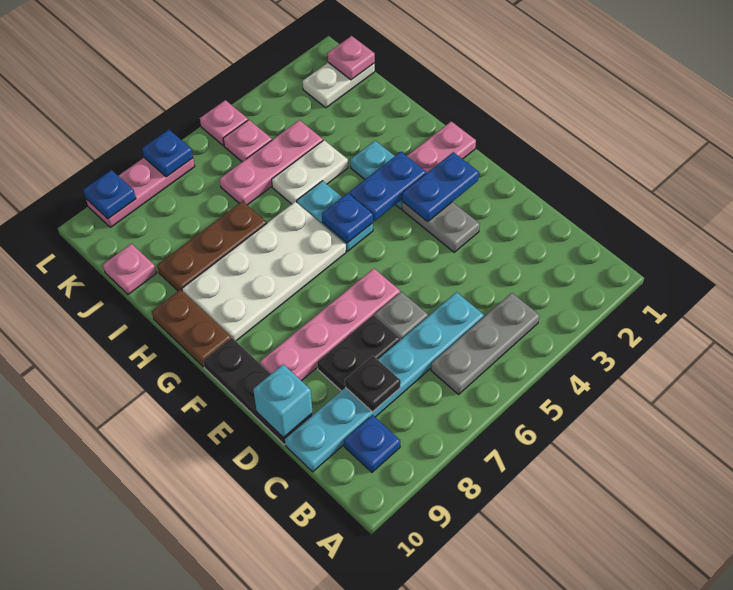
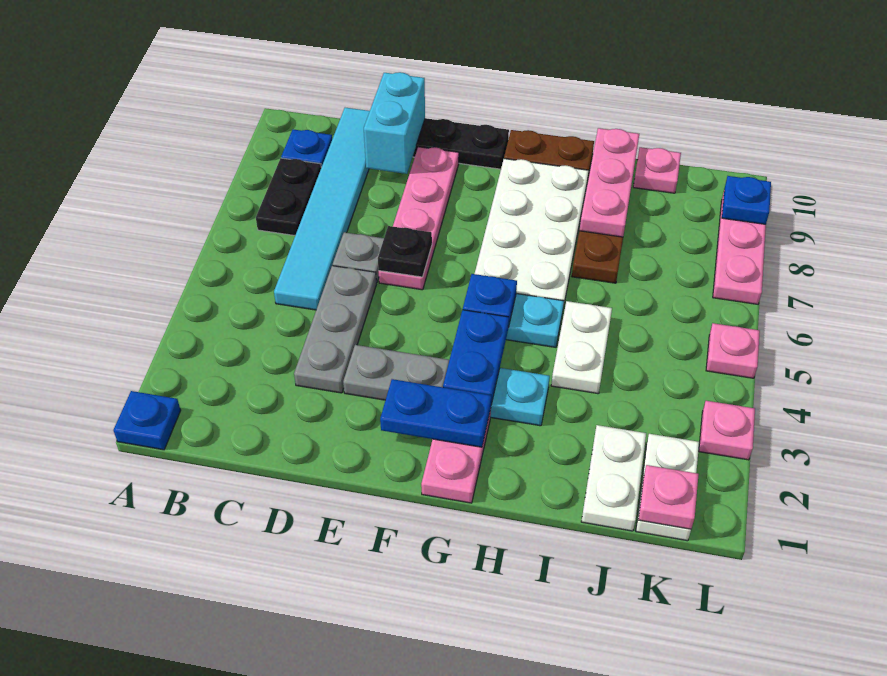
grey plate B4:B6 level 1 -> grey plate D3:D5 level 1
cyan plate C5:C10 level 1 -> cyan tile C5:C10 level 1
black plate C8 level 2 -> black plate E6 level 2
black plate D7:D8 level 1 -> black plate B7:B8 level 1
cyan brick D10 level 2 -> cyan brick D9:D10 level 2
blue plate F2:F3 level 2 -> blue plate F2:G2 level 2
none -> white plate J1:J2 level 1
pink plate J4:J6 level 1 -> pink plate I8:I10 level 2
pink plate K5 level 1 -> pink plate L3 level 1
blue plate L7 level 2 -> blue plate A1 level 1

